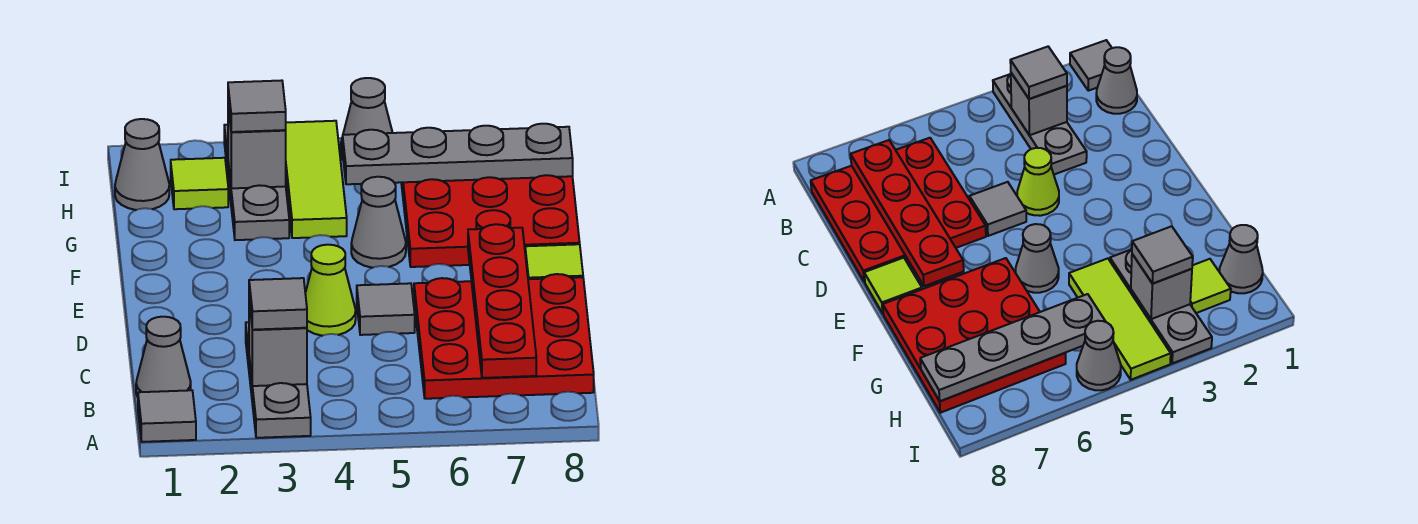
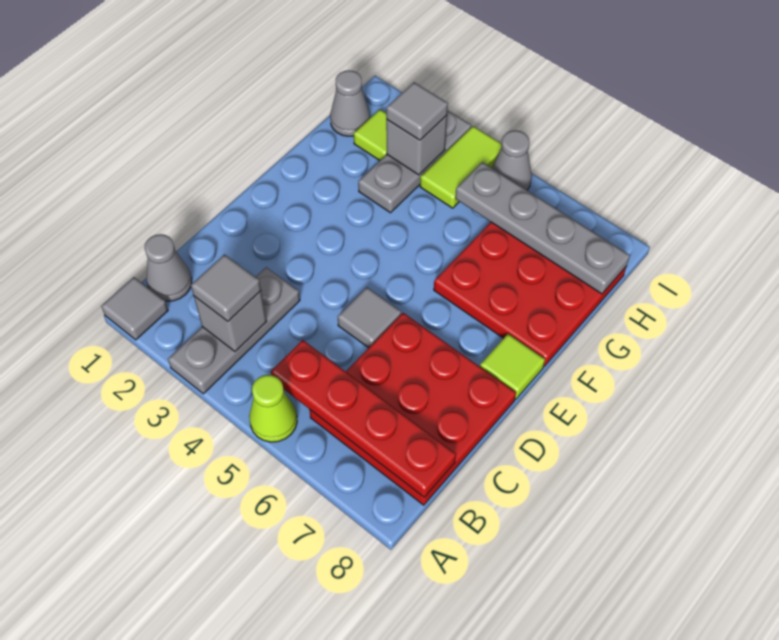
red plate B7:E7 level 2 -> red plate B5:B8 level 2
lime cone D4 level 1 -> lime cone A5 level 1
grey cone F5 level 1 -> none
lime tile G4:I4 level 1 -> lime tile H4:I4 level 1

